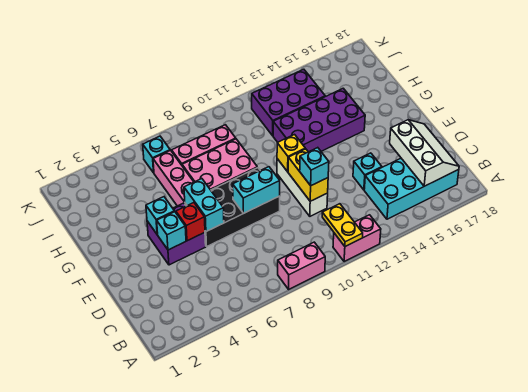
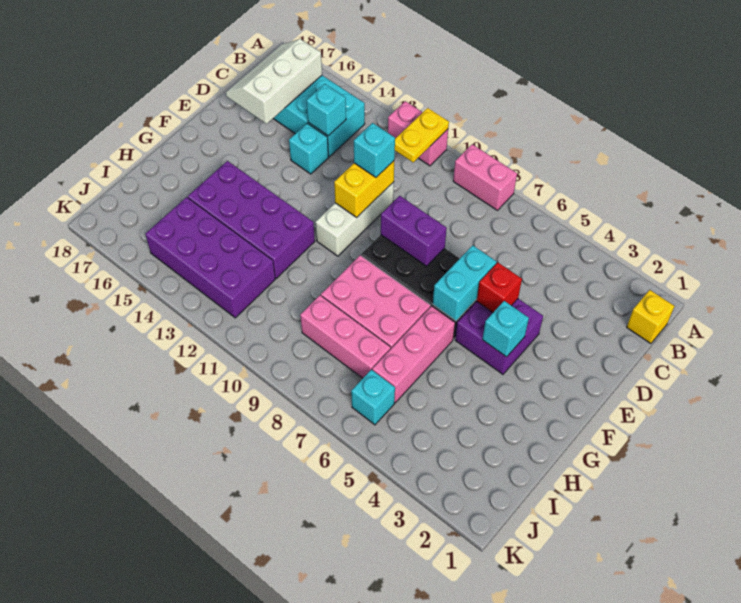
cyan brick E4 level 2 -> cyan brick C14 level 2
cyan brick E8:E9 level 2 -> purple brick E8:E9 level 2
yellow brick F11 level 2 -> yellow brick B1 level 1
purple brick I12:J14 level 1 -> purple brick I12:J15 level 1

